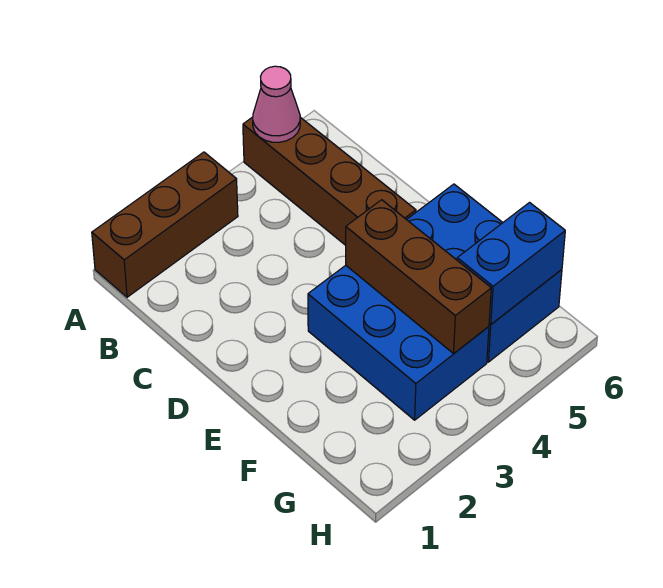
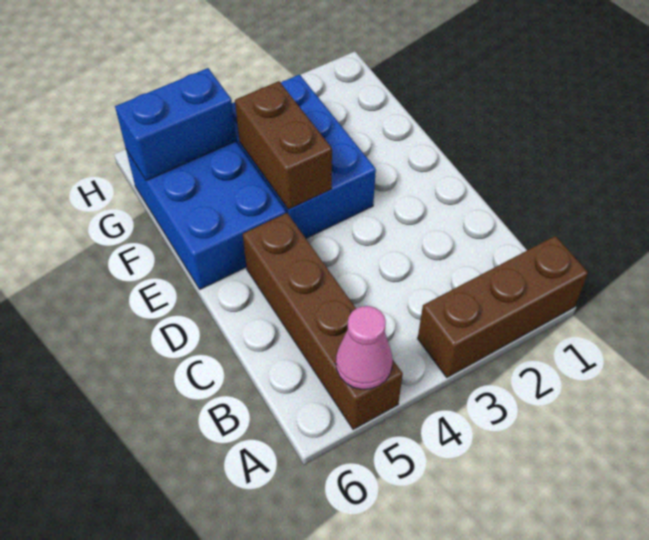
brown brick E4:G4 level 2 -> brown brick E4:F4 level 2

